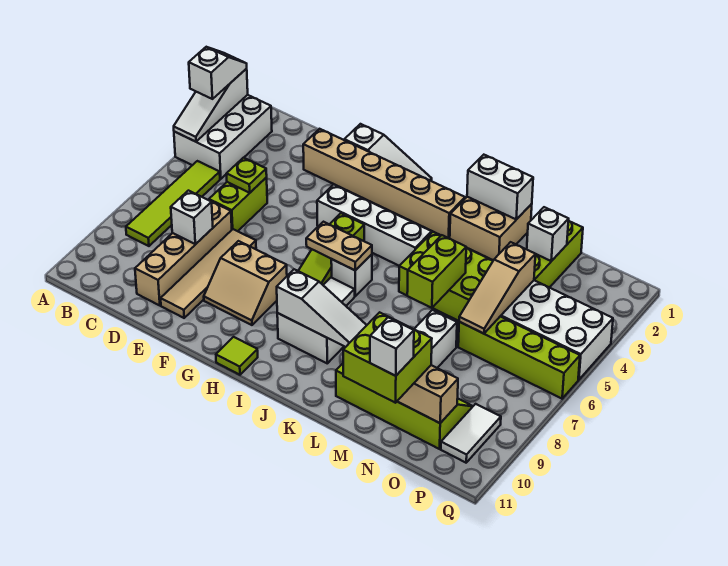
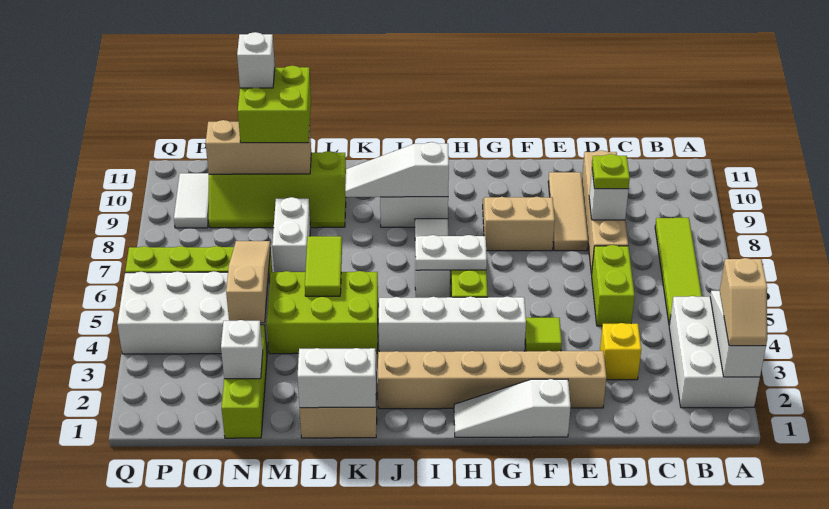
white slope A2:A3 level 3 top 3 -> tan slope A2:A3 level 3 top 3
none -> yellow brick D3 level 1
lime plate D5 level 2 -> lime plate D8 level 3
tan tile E7:E10 level 1 -> tan tile E8:E10 level 1
tan plate H6:I6 level 2 -> white plate H6:I6 level 2
lime tile H11 level 1 -> lime tile F4 level 1
lime brick L5:L6 level 2 -> lime tile L5:L6 level 2

